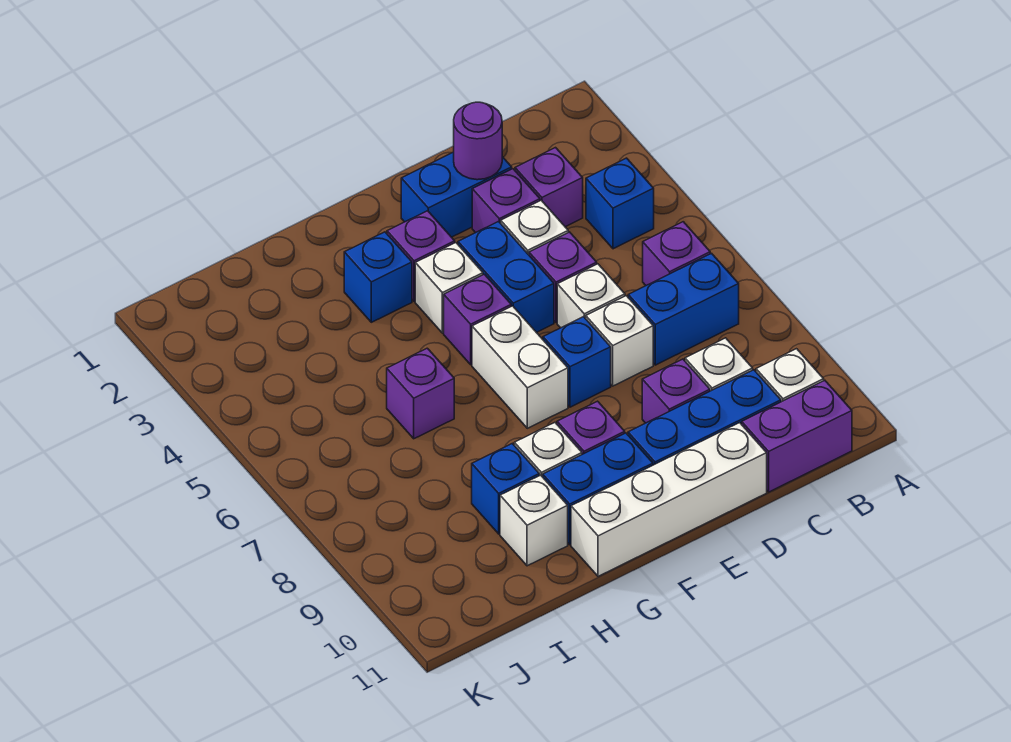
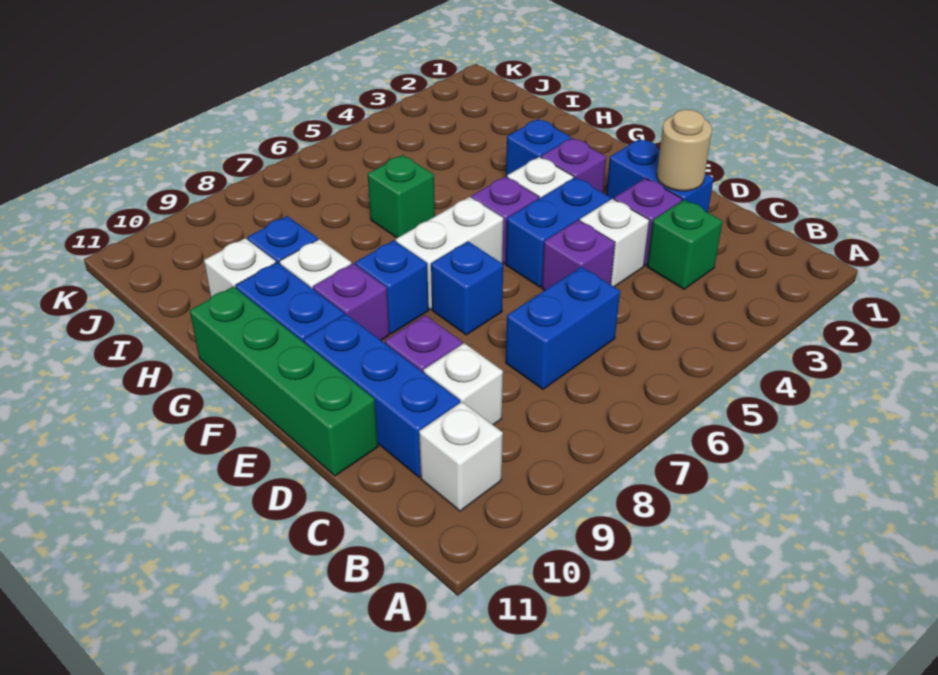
blue brick B4 level 1 -> blue brick F8 level 1
purple brick B6 level 1 -> none
blue brick B7:C7 level 1 -> blue brick C6:C7 level 1
purple brick B11:C11 level 1 -> none
purple brick C3 level 1 -> green brick C3 level 1
purple round brick D2 level 2 -> tan round brick D2 level 2
white brick D6 level 1 -> none
white brick D7 level 1 -> none
white brick D11:G11 level 1 -> green brick D11:G11 level 1
purple brick H6 level 1 -> green brick H6 level 1

